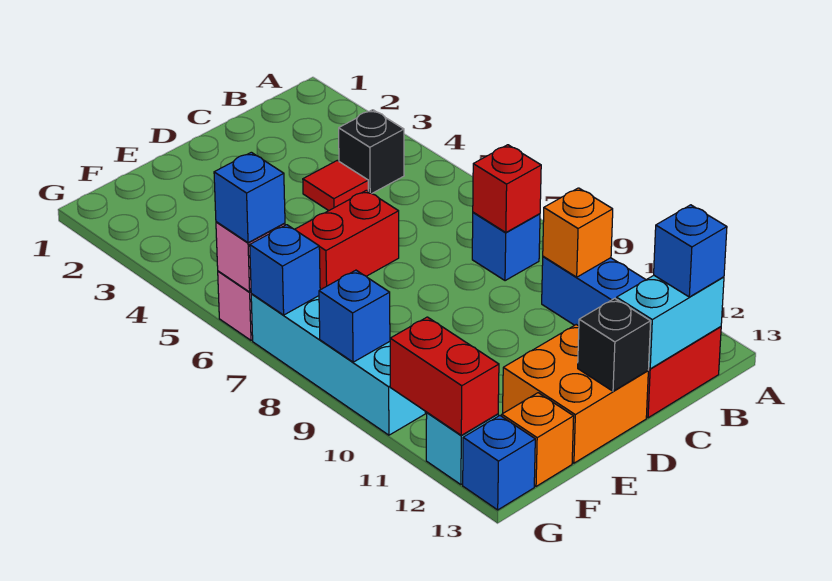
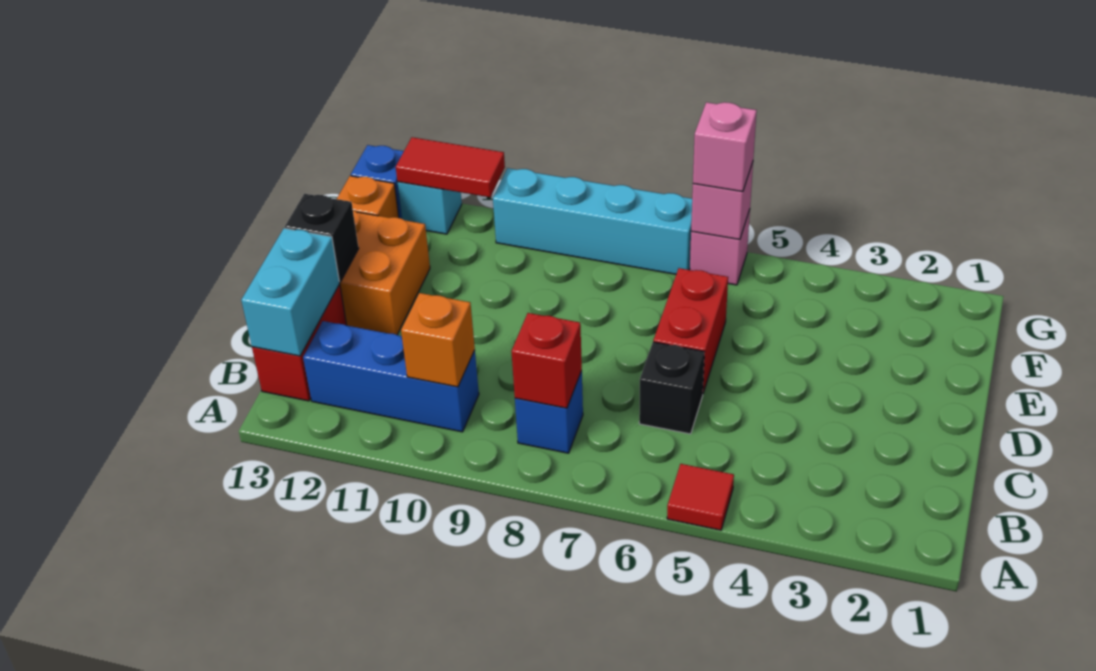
black brick B4 level 1 -> black brick C6 level 1
blue brick B13 level 3 -> none
red tile C4 level 1 -> red tile A5 level 1
blue brick G6 level 3 -> pink brick G6 level 3
blue brick G7 level 2 -> none
blue brick G9 level 2 -> none
red brick G11:G12 level 2 -> red tile G11:G12 level 2

